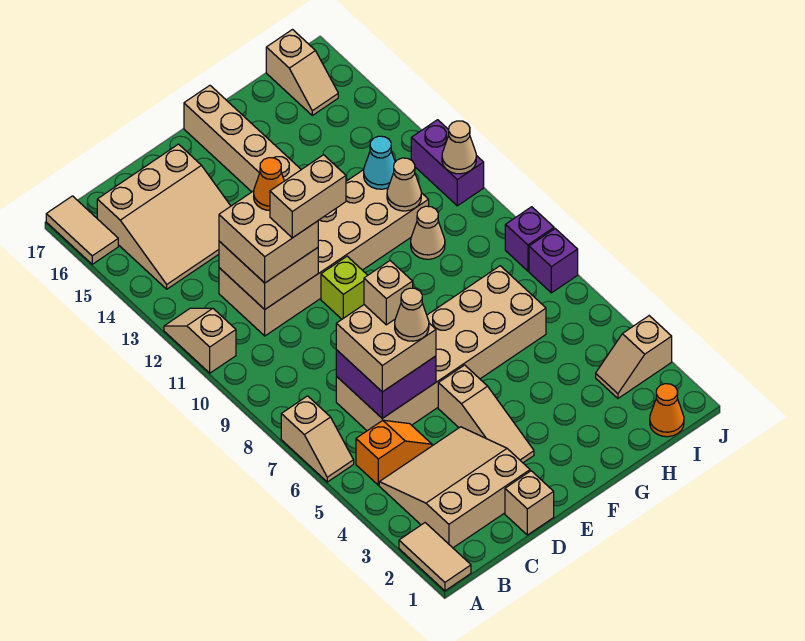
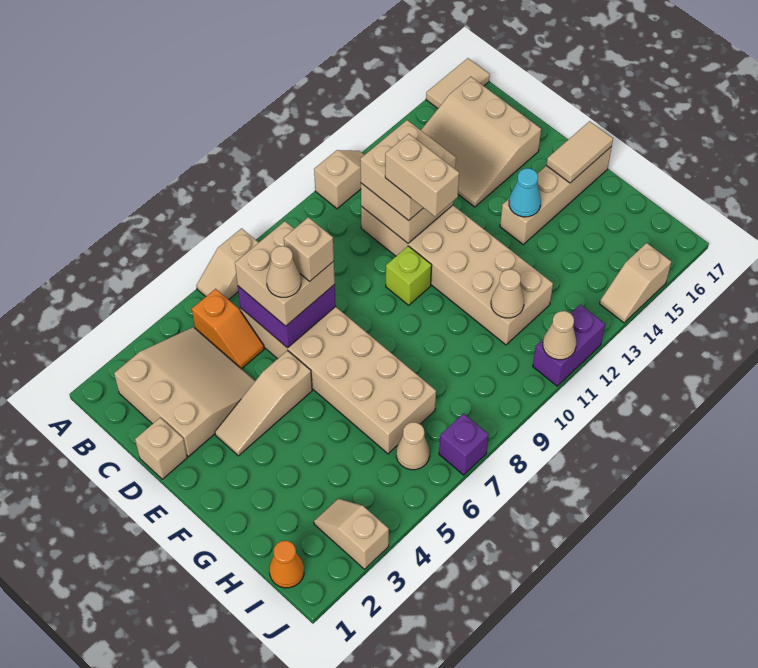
tan tile A1:A2 level 1 -> tan tile F16:F17 level 2
orange cone D12 level 4 -> none
tan cone H10 level 1 -> tan cone I6 level 1
cyan cone H12 level 2 -> cyan cone F14 level 2
tan slope I16:I17 level 1 top 17 -> tan slope J14:J15 level 1 top 15
purple brick J8 level 1 -> none

